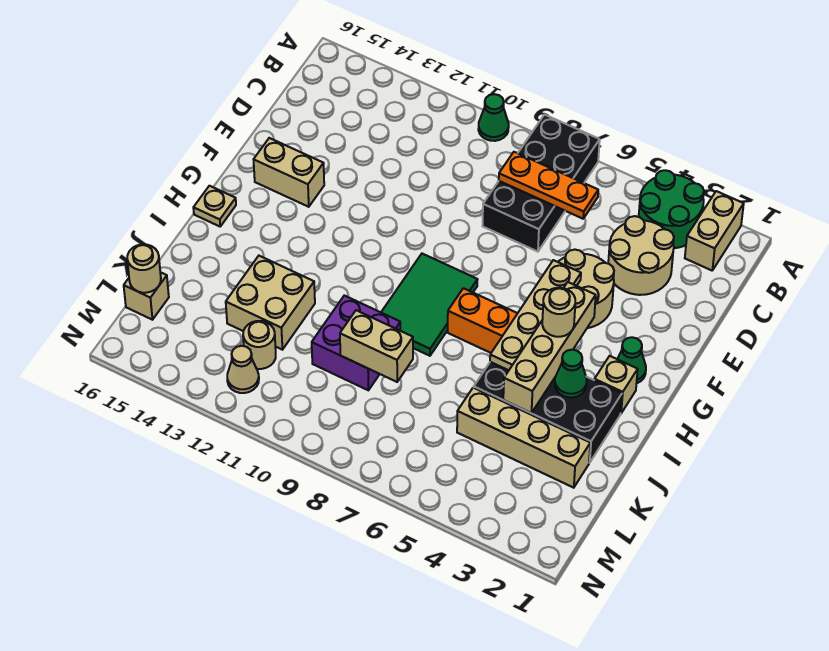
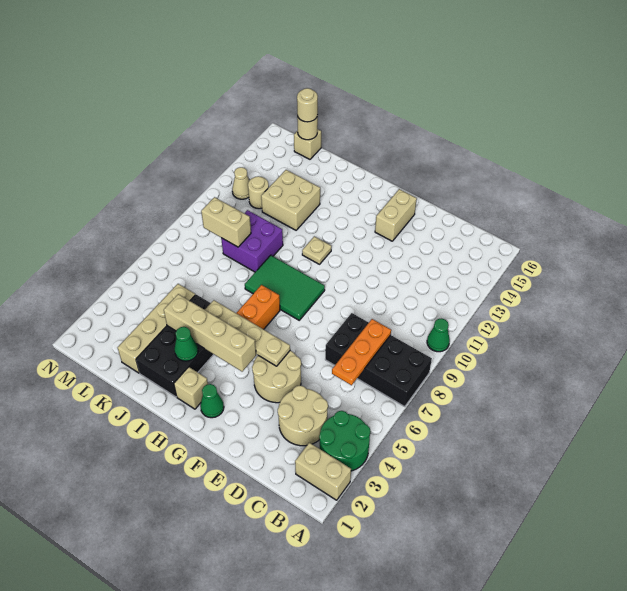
tan round brick H4 level 3 -> tan round brick L16 level 3
tan plate H16 level 1 -> tan plate H11 level 1
tan brick K8:K9 level 2 -> tan brick K9:L9 level 2

